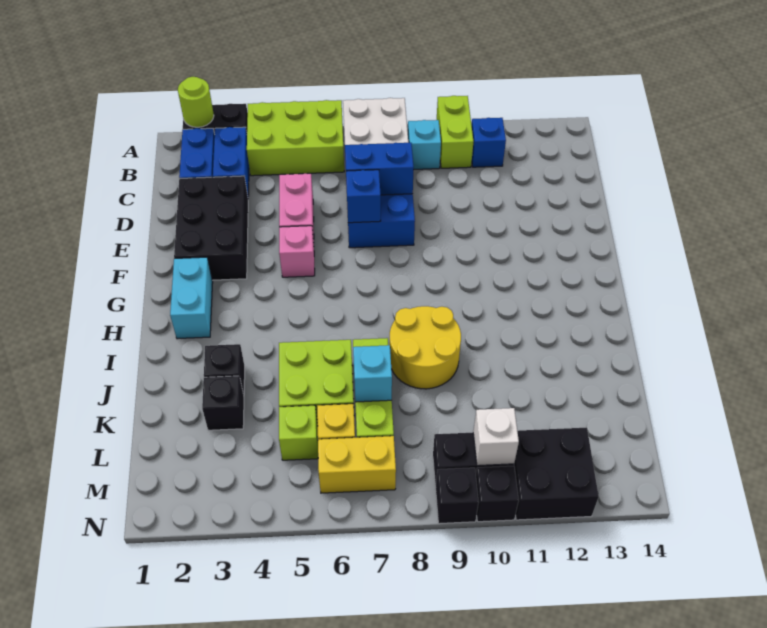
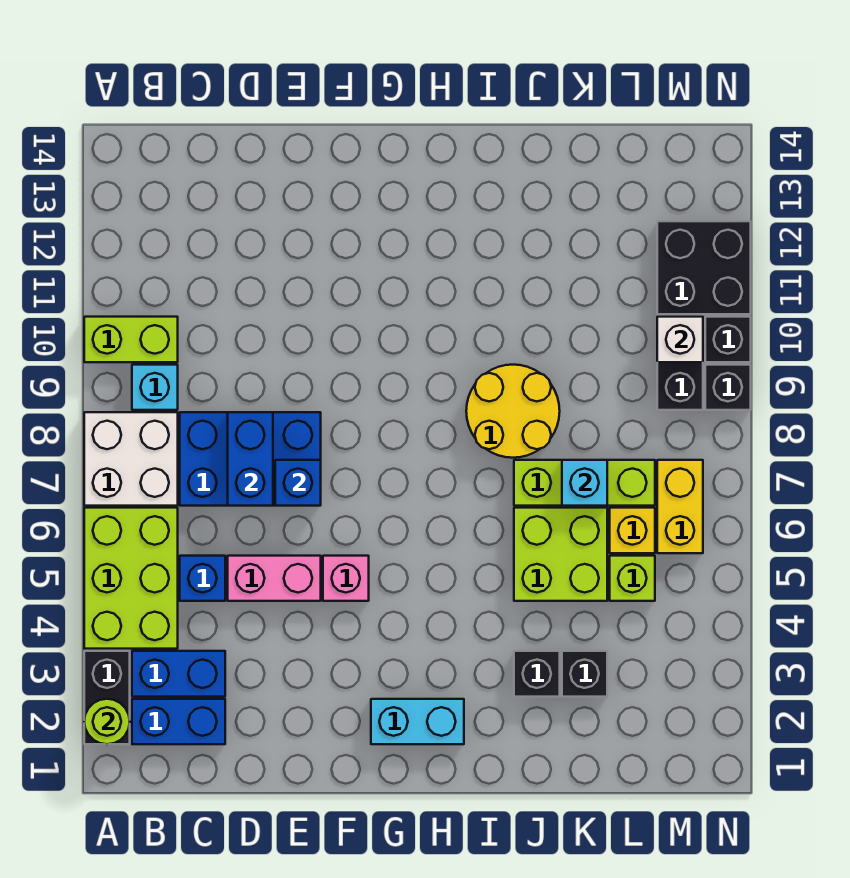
blue brick B11 level 1 -> blue brick C5 level 1
black brick D2:F3 level 1 -> none

